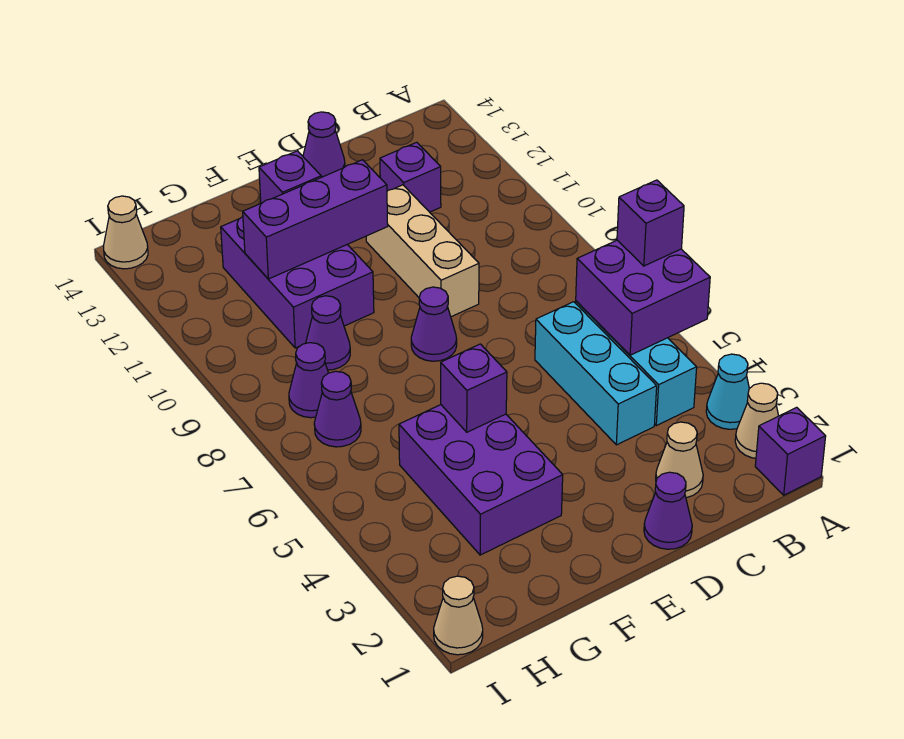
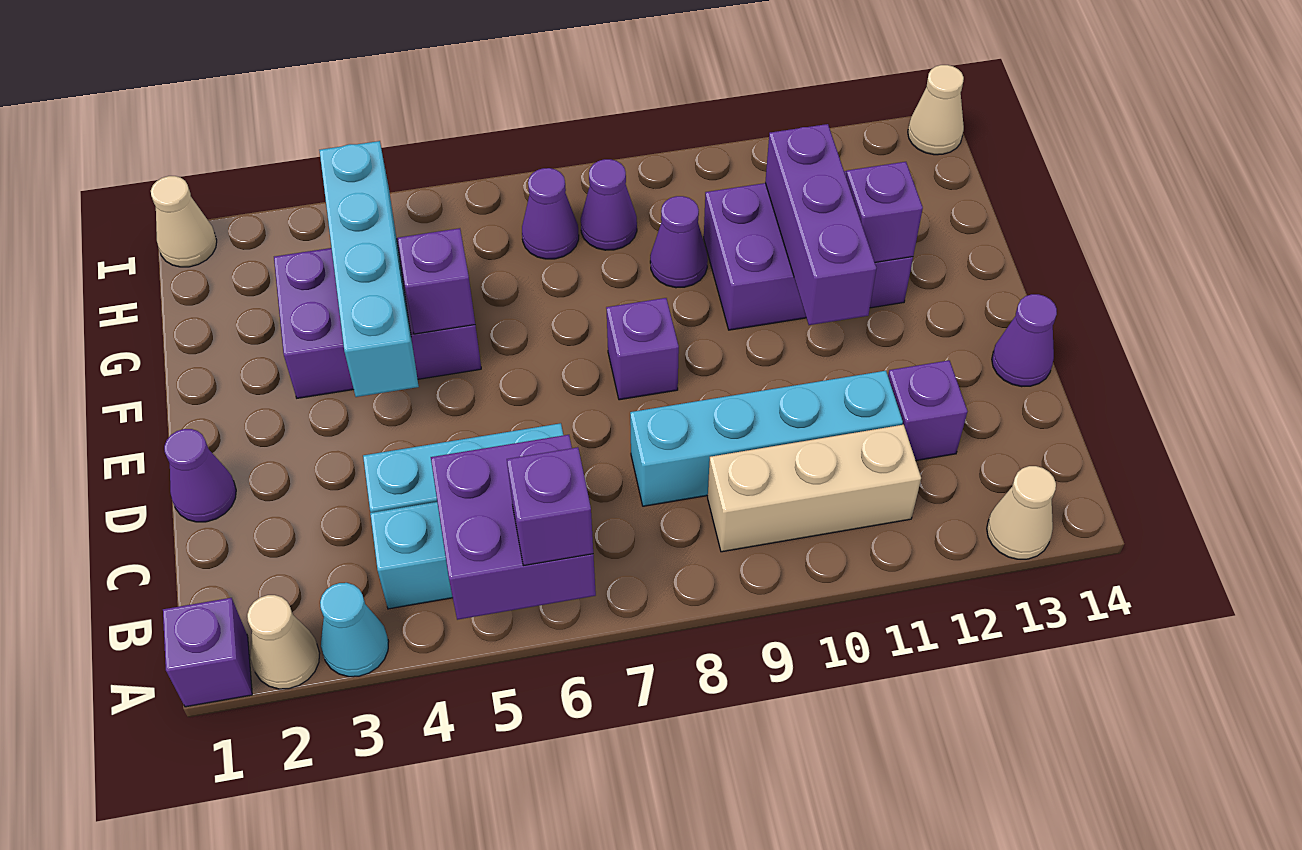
tan cone C2 level 1 -> tan cone A13 level 1
none -> cyan brick C8:C11 level 1
tan brick D9:D11 level 1 -> tan brick B9:B11 level 1
none -> cyan brick E4:H4 level 2
purple cone E8 level 1 -> purple brick E8 level 1

